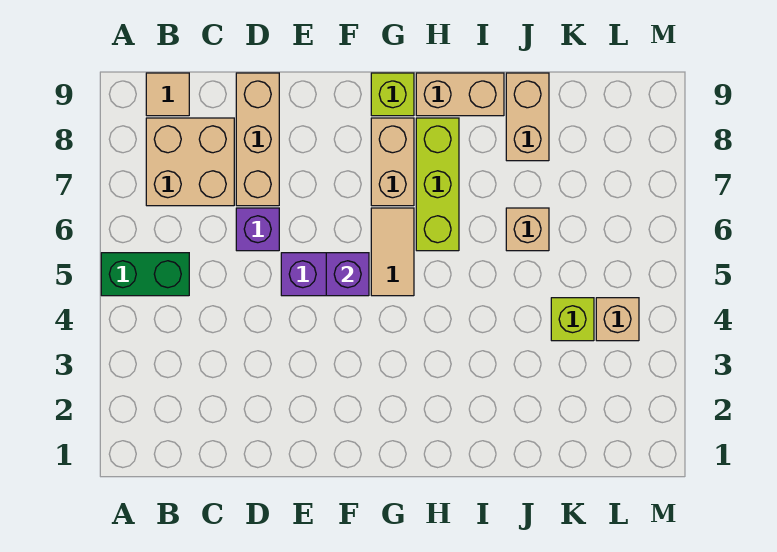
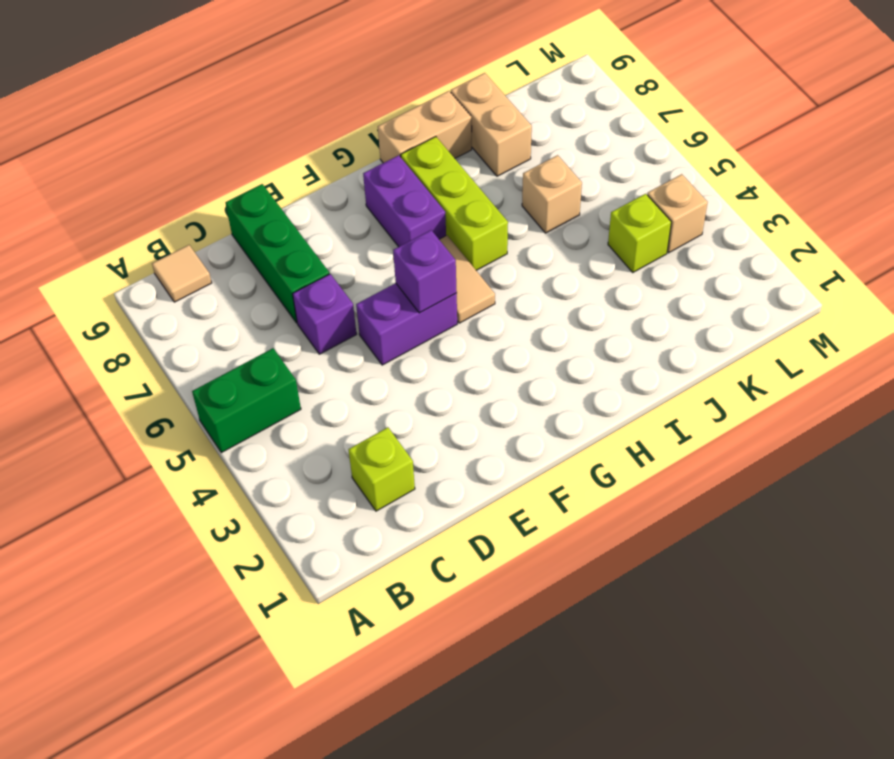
tan brick B7:C8 level 1 -> none
tan brick D7:D9 level 1 -> green brick D7:D9 level 1
tan brick G7:G8 level 1 -> purple brick G7:G8 level 1
lime brick G9 level 1 -> lime brick C2 level 1

